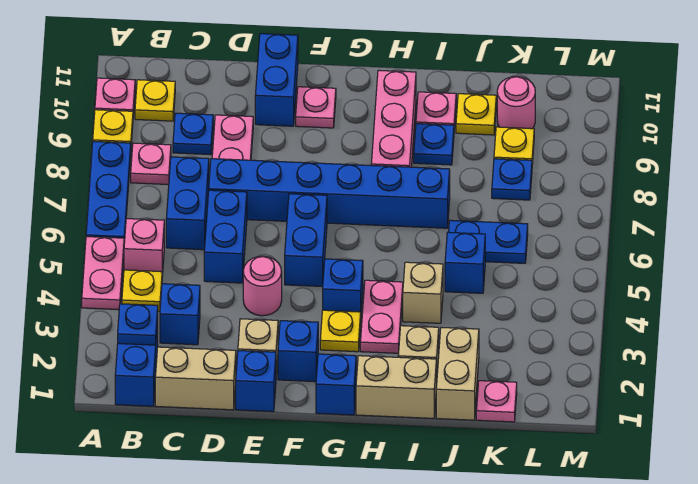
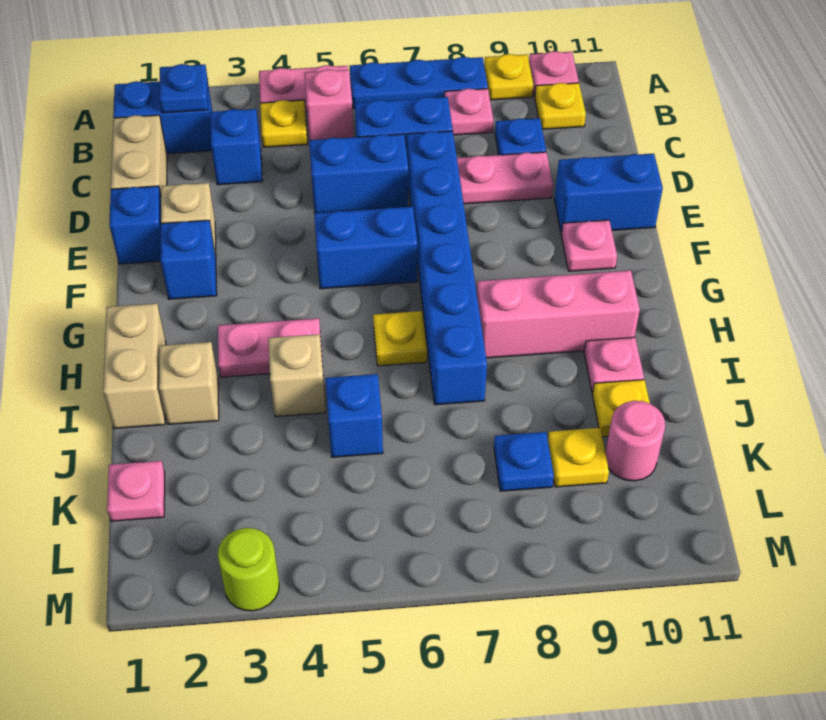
pink round brick E4 level 1 -> none
blue brick G1 level 1 -> none
yellow plate G3 level 1 -> yellow plate H6 level 1
blue brick G4 level 1 -> none
blue plate I9 level 1 -> none
tan brick J1:J2 level 1 -> none
blue plate J6:K6 level 1 -> none
none -> lime round brick M3 level 1

